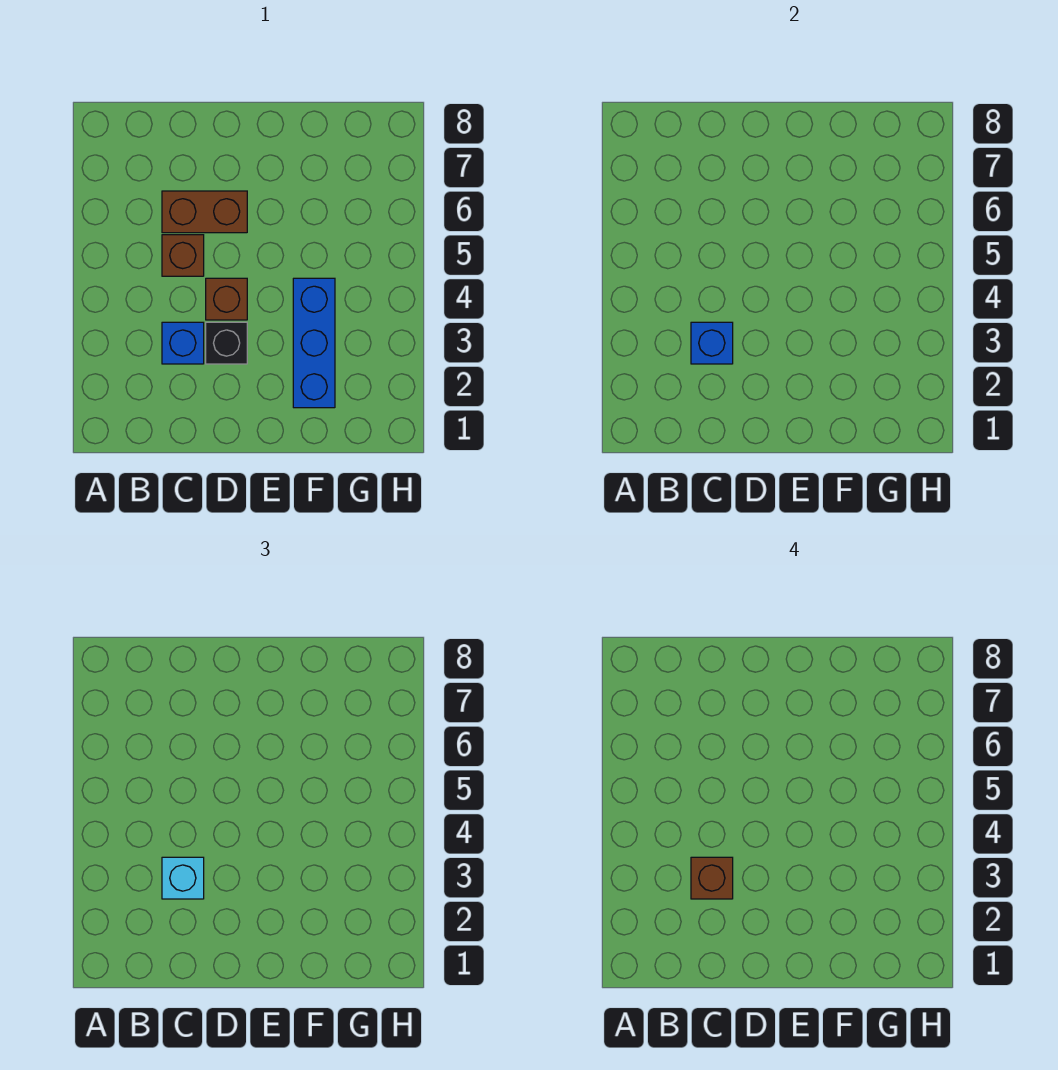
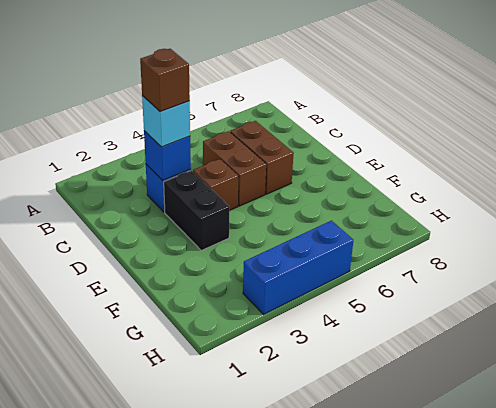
brown brick C5 level 1 -> brown brick C5:D5 level 1
black brick D3 level 1 -> black brick D3:E3 level 1
blue brick F2:F4 level 1 -> blue brick H3:H5 level 1

